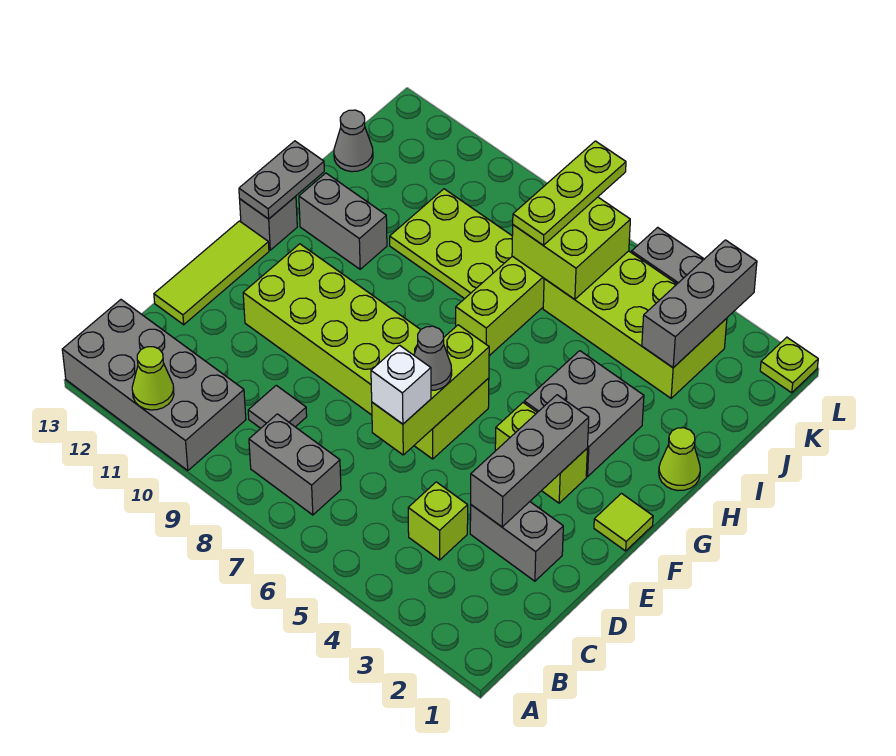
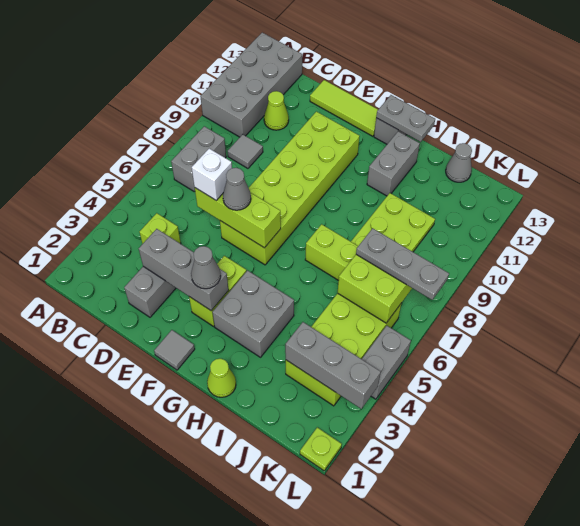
lime cone A11 level 2 -> lime cone C11 level 1
lime tile F1 level 1 -> grey tile F1 level 1
none -> grey cone F3 level 3
lime plate J7:L7 level 3 -> grey plate J7:L7 level 3

